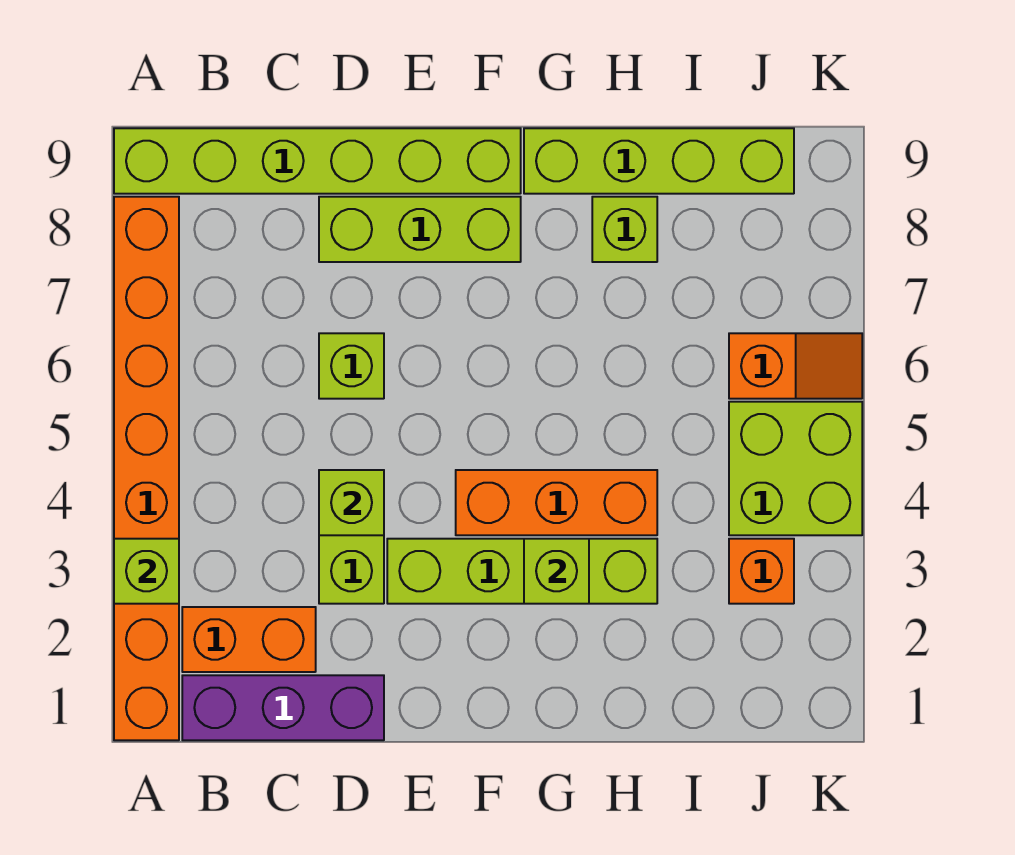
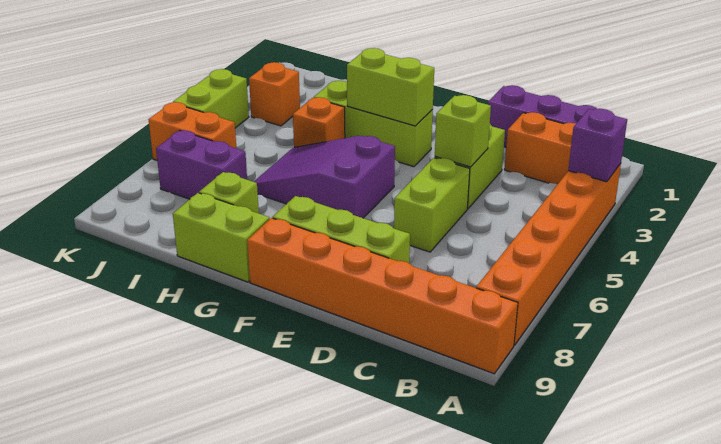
orange brick A1:A8 level 1 -> orange brick A3:A8 level 1
lime brick A3 level 2 -> purple brick A3 level 2
lime brick A9:F9 level 1 -> orange brick A9:F9 level 1
lime brick D6 level 1 -> lime brick D5:D6 level 1
lime brick E3:H3 level 1 -> lime brick F3:H3 level 1
orange brick F4:H4 level 1 -> orange brick H4 level 1
none -> purple slope F5:H6 level 1 top F
lime brick G3 level 2 -> lime brick F3:G3 level 2
lime brick G9:J9 level 1 -> lime brick G9:H9 level 1
none -> purple brick I7:J7 level 1
lime brick J4:K5 level 1 -> lime brick K4:K5 level 1
orange slope J6:K6 level 1 top J -> orange brick J6:K6 level 1

